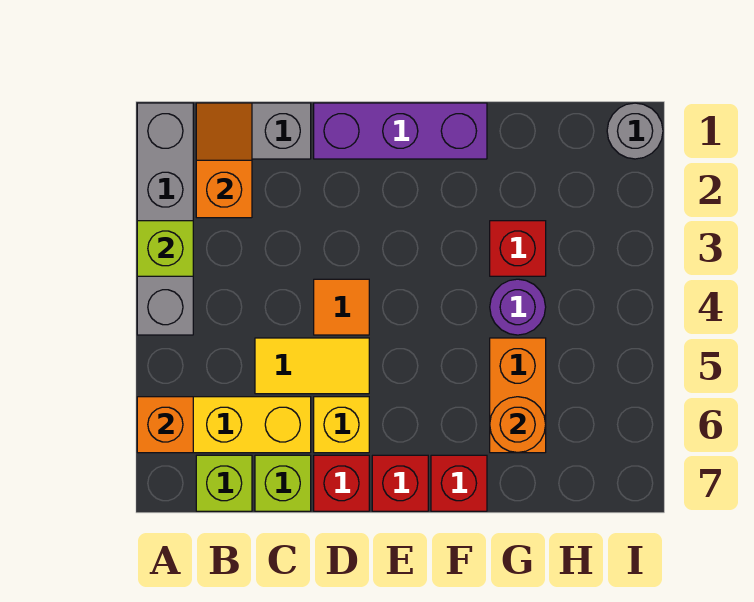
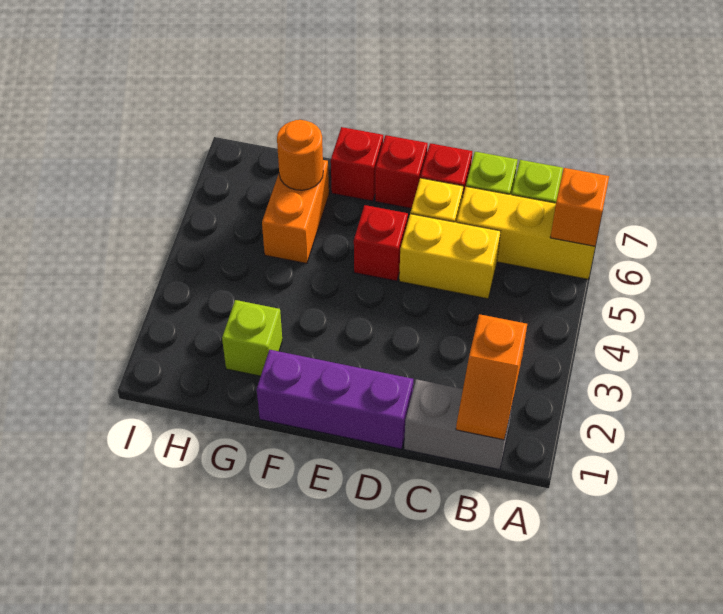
grey brick A1:A4 level 1 -> none
lime brick A3 level 2 -> lime brick G2 level 1
yellow tile C5:D5 level 1 -> yellow brick C5:D5 level 1
orange tile D4 level 1 -> none
red brick G3 level 1 -> red brick E5 level 1
purple round brick G4 level 1 -> none
grey round brick I1 level 1 -> none

